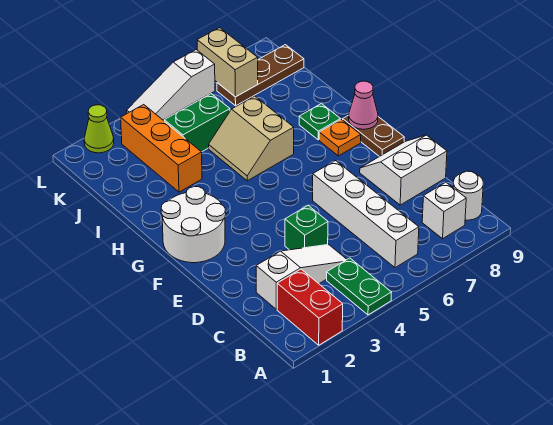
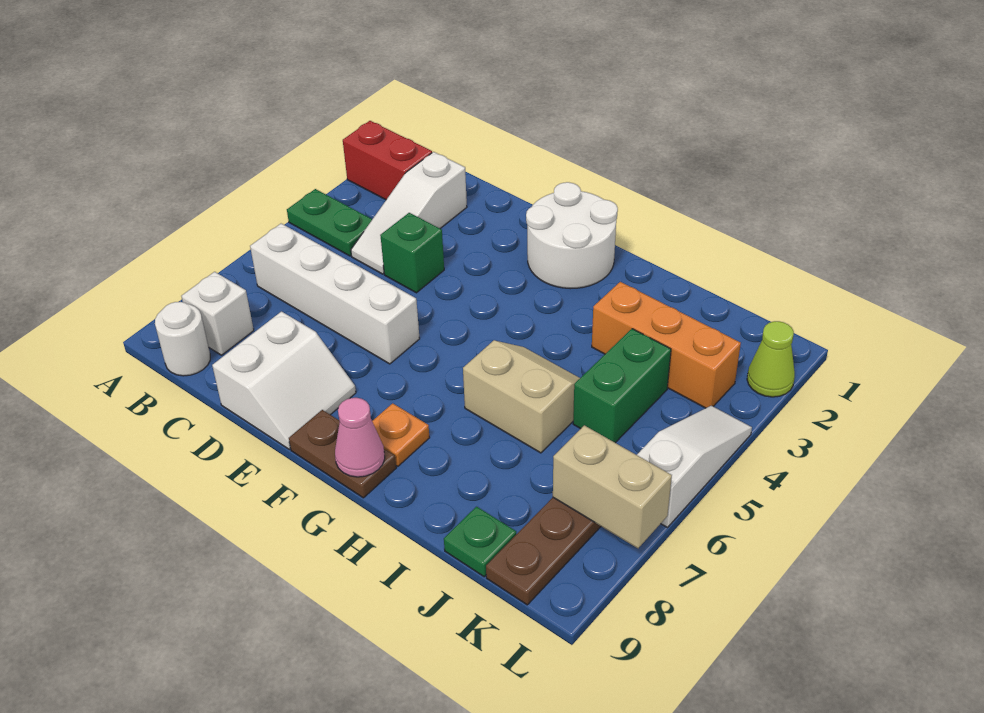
green plate H8 level 1 -> green plate J9 level 1

